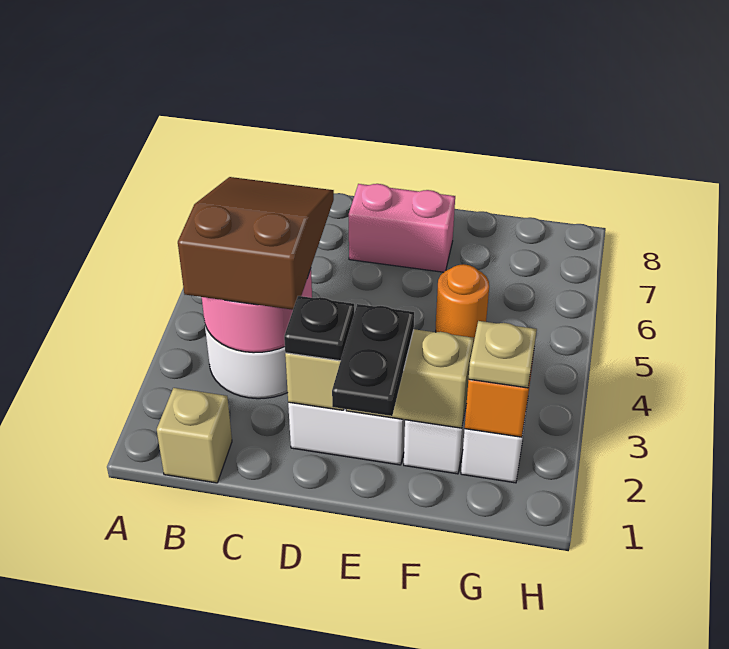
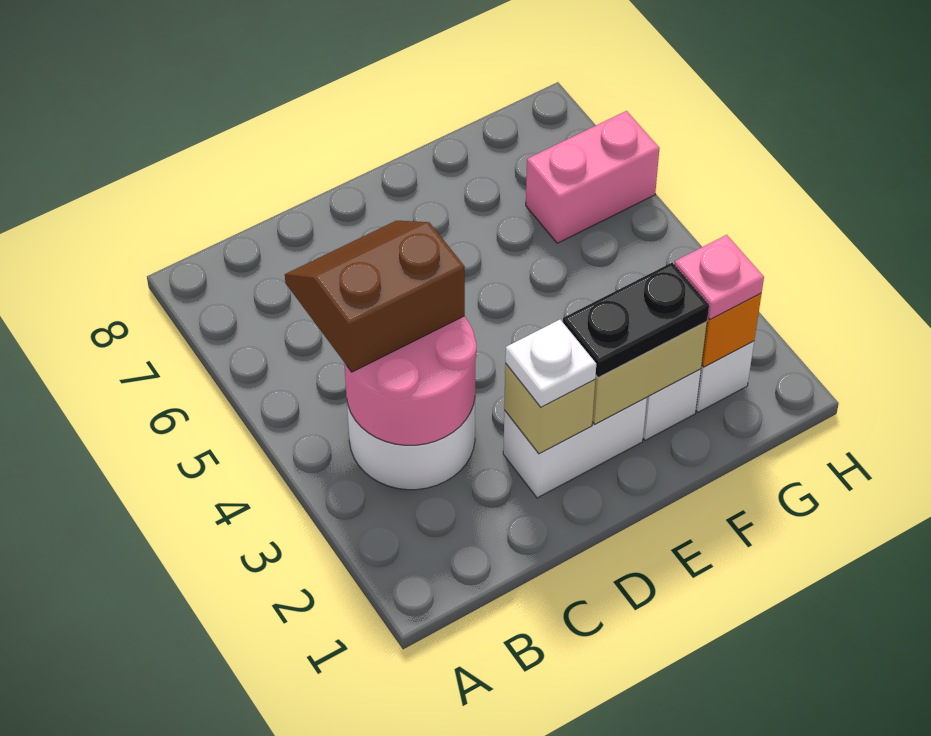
tan brick B1 level 1 -> none
brown slope B3:C5 level 3 top 3 -> brown slope B4:C5 level 3 top 4
black plate D2 level 3 -> white plate D2 level 3
pink brick D7:E7 level 1 -> pink brick G6:H6 level 1
black plate E1:E2 level 3 -> black plate E2:F2 level 3
orange round brick F5 level 1 -> none
tan plate G2 level 3 -> pink plate G2 level 3

